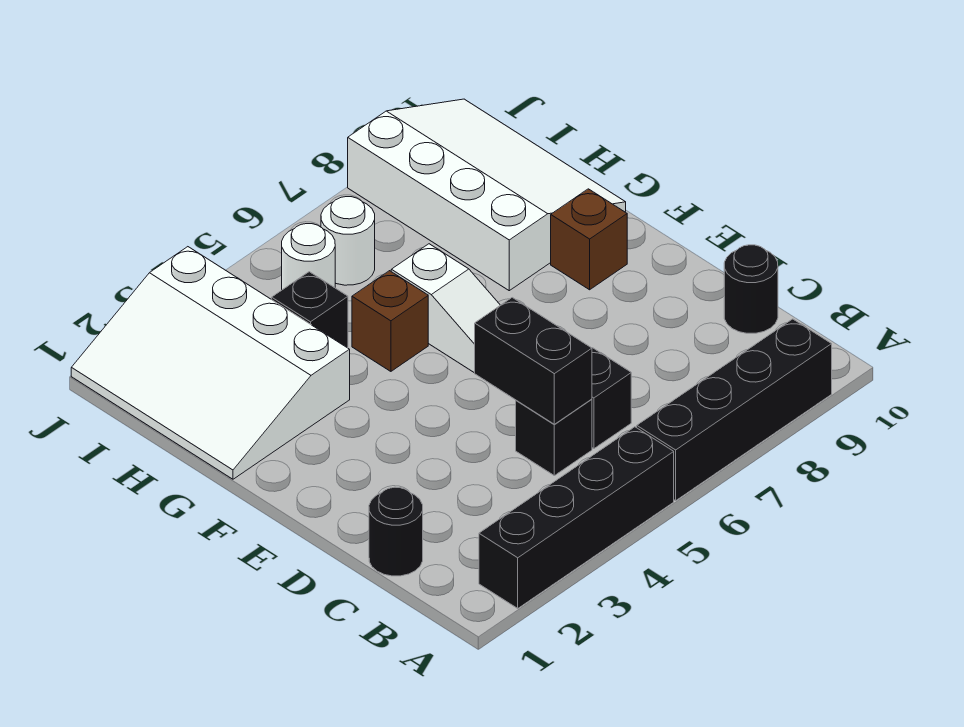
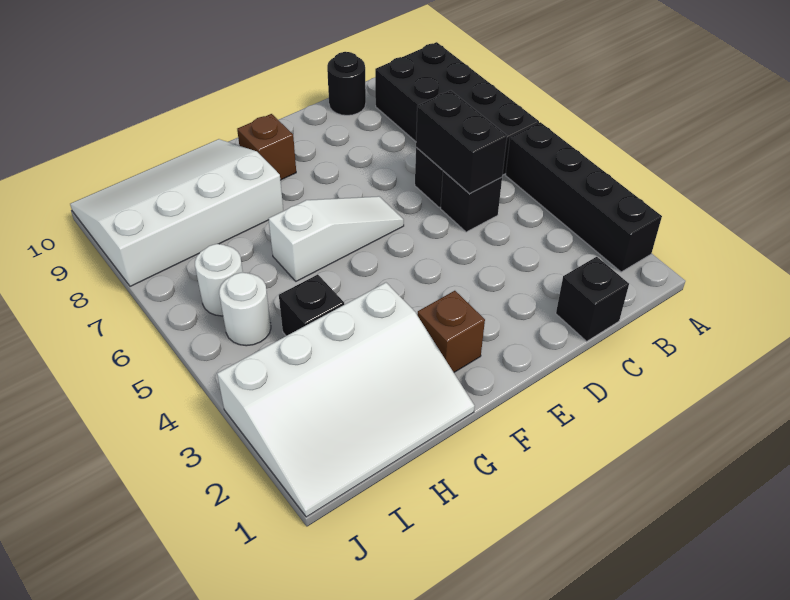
black brick A6:A9 level 1 -> black brick A6:B9 level 1
black round brick C1 level 1 -> black brick C1 level 1
black brick C5:D5 level 2 -> black brick C5:C6 level 2
brown brick G5 level 1 -> brown brick F2 level 1

